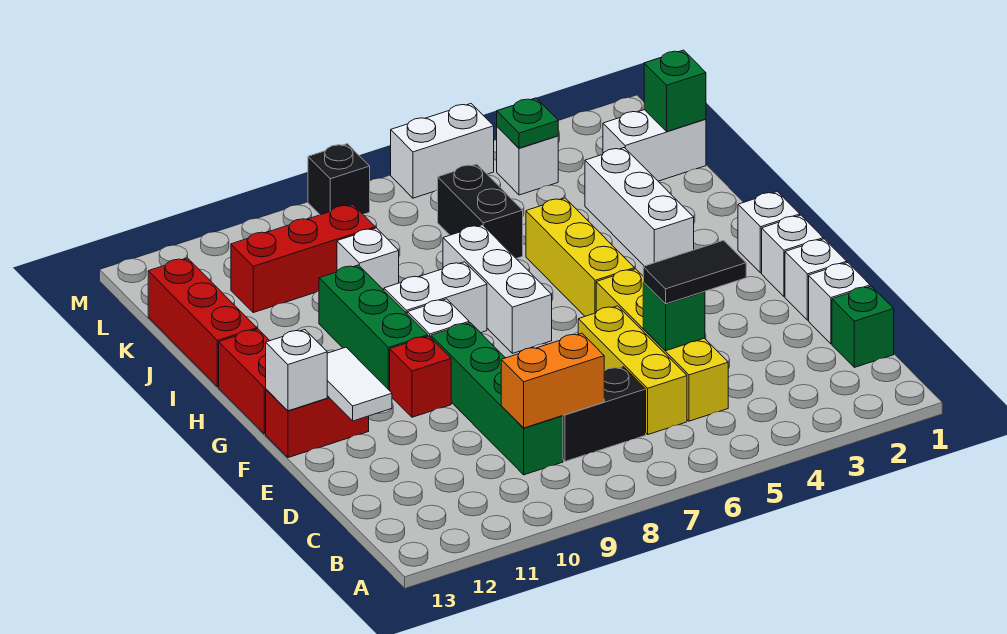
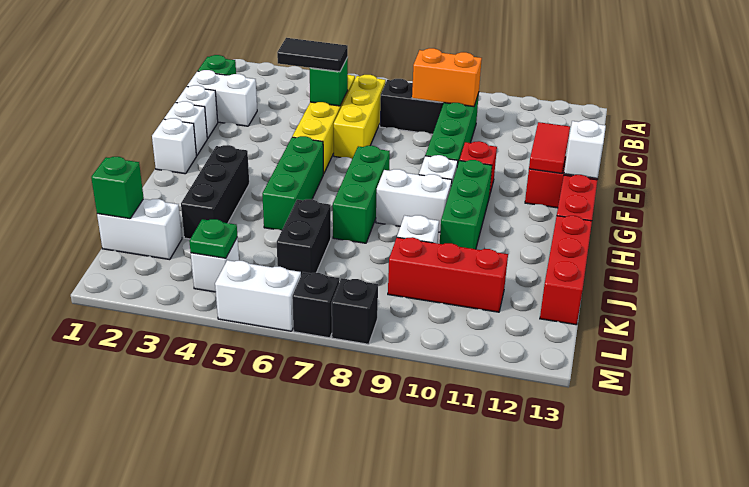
white brick D1 level 1 -> white brick D1:D2 level 1
white tile E12:F12 level 2 -> red tile E12:F12 level 2
yellow brick G5:I5 level 1 -> green brick G5:I5 level 1
white brick G7:I7 level 1 -> green brick G7:I7 level 1
white brick H3:J3 level 1 -> black brick H3:J3 level 1
none -> black brick M7 level 1

